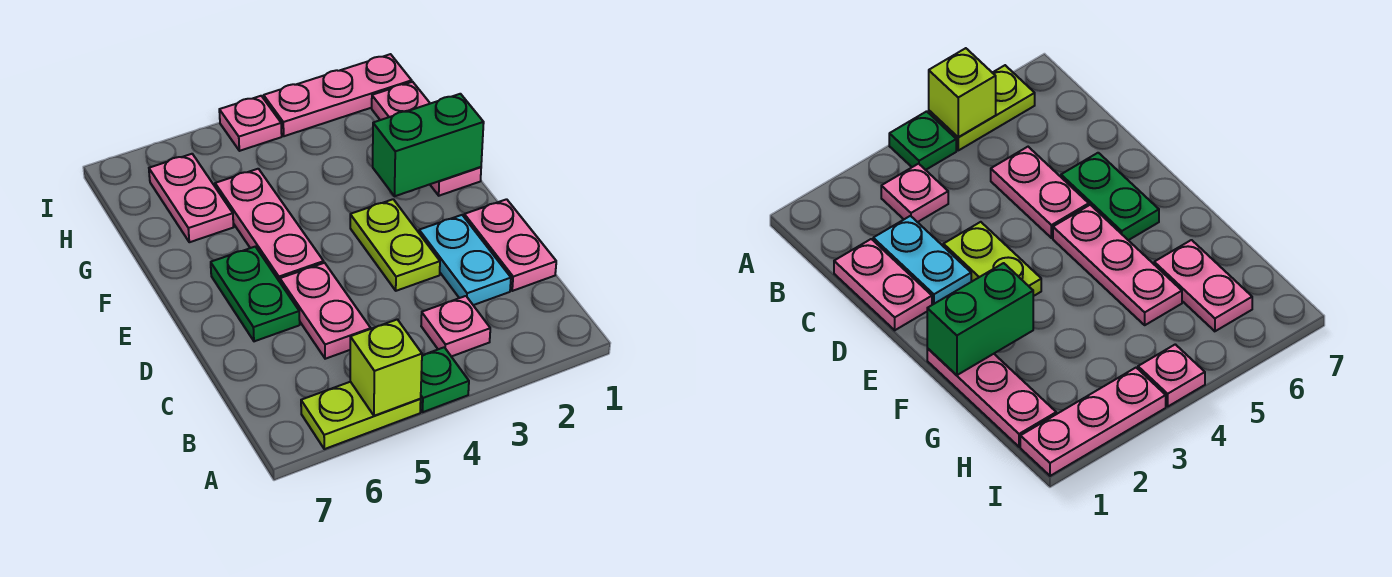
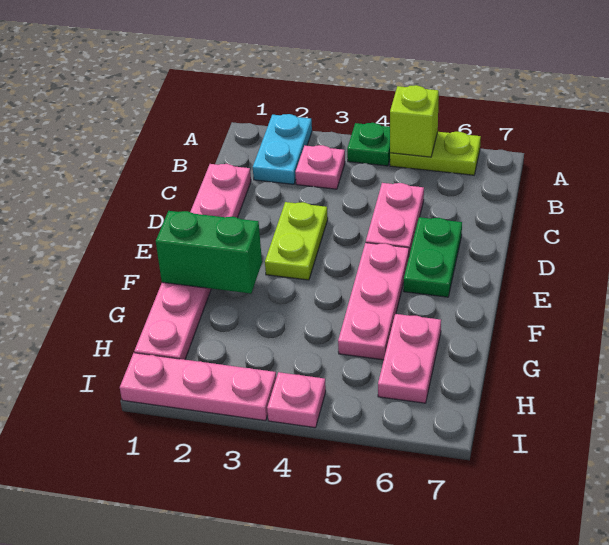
cyan plate C2:D2 level 1 -> cyan plate A2:B2 level 1

